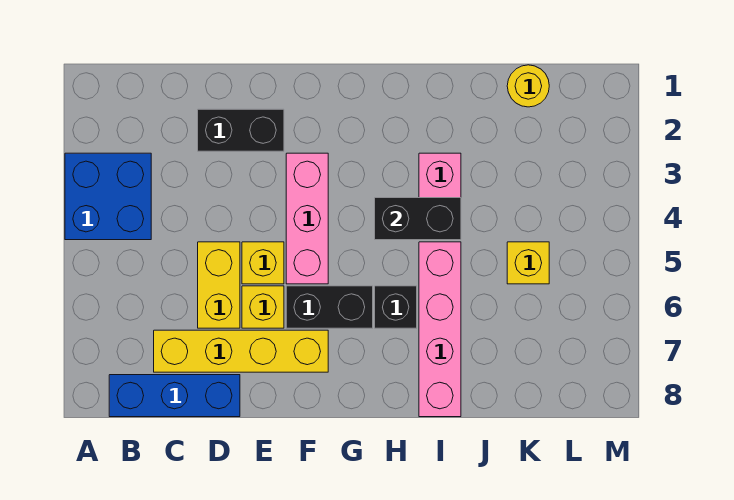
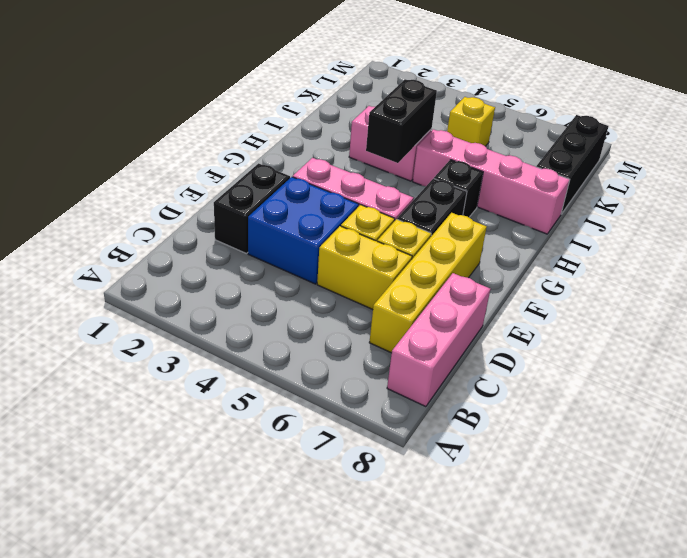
blue brick A3:B4 level 1 -> blue brick D3:E4 level 1
blue brick B8:D8 level 1 -> pink brick B8:D8 level 1
none -> black brick J8:L8 level 1
yellow round brick K1 level 1 -> none

